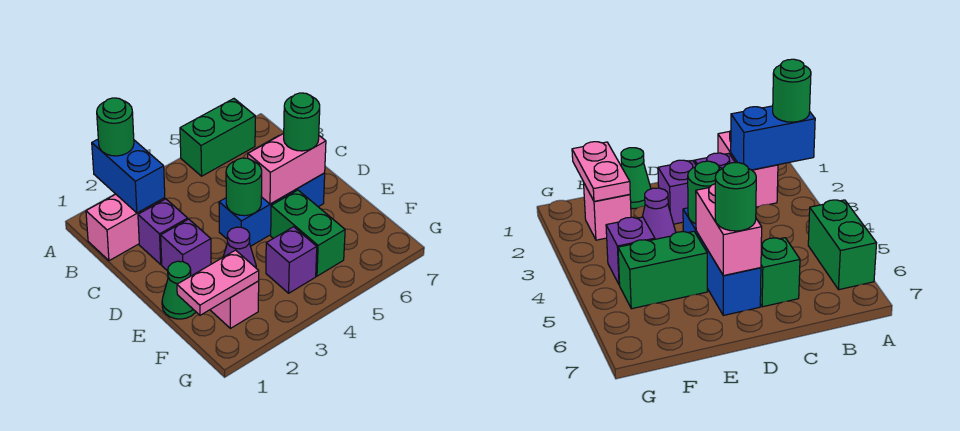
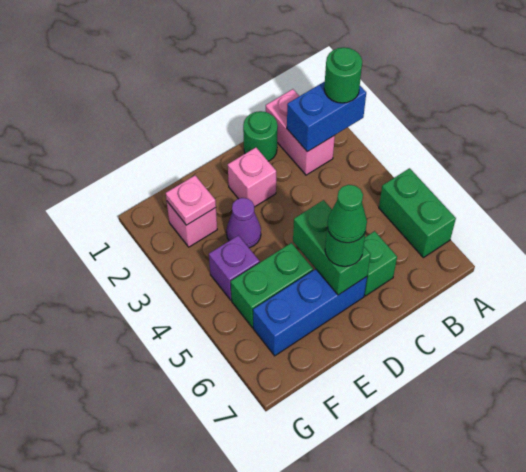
purple brick C2 level 1 -> none
purple brick D2 level 1 -> pink brick D2 level 1
blue brick D4:D6 level 1 -> blue brick D6:F6 level 1
green round brick D4 level 2 -> green round brick C1 level 1
pink brick D5:D6 level 2 -> green brick D5:D6 level 2
green cone E1 level 1 -> green cone D6 level 4
pink plate F1:F2 level 2 -> pink plate F2 level 2

